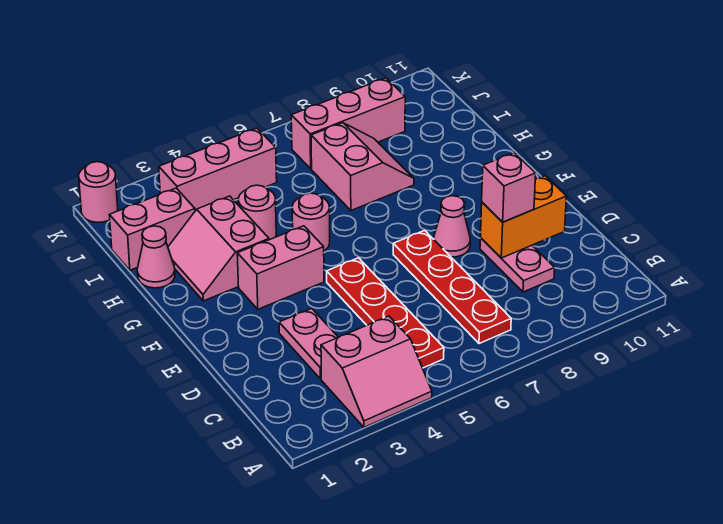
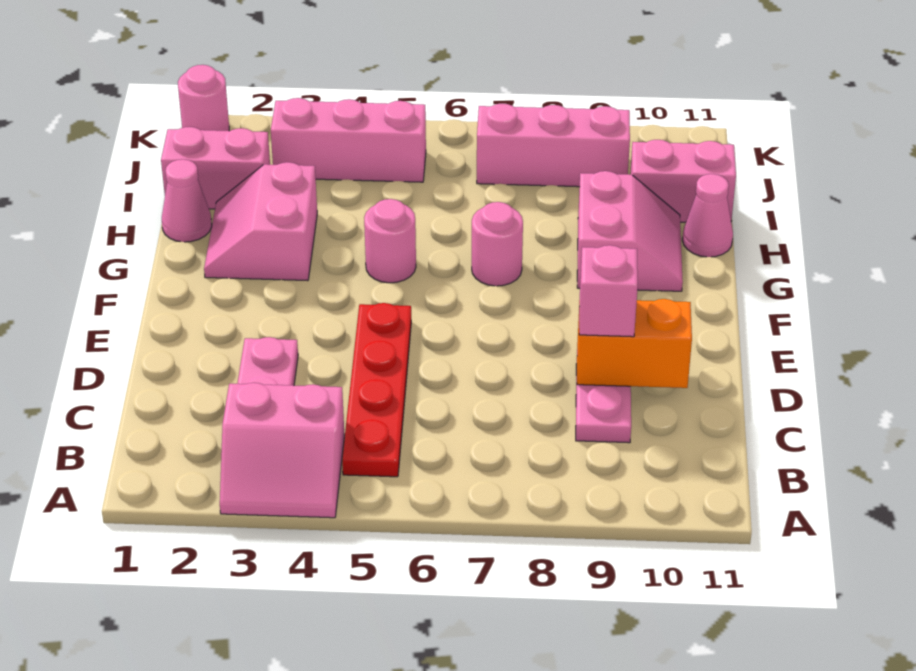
red plate B7:E7 level 1 -> none
pink cone E8 level 1 -> pink cone H11 level 1
pink brick F3:F4 level 1 -> pink brick I10:I11 level 1
pink round brick H4 level 1 -> pink round brick G7 level 1
pink slope H7:I8 level 1 top 7 -> pink slope G9:H10 level 1 top 9

